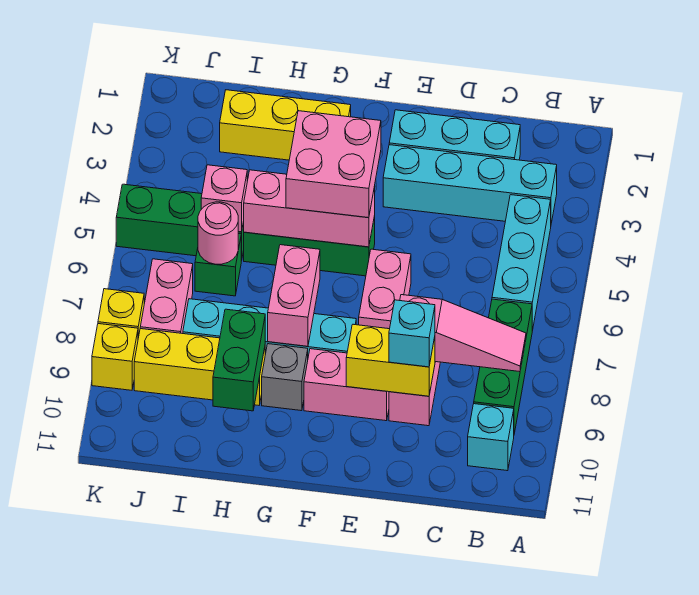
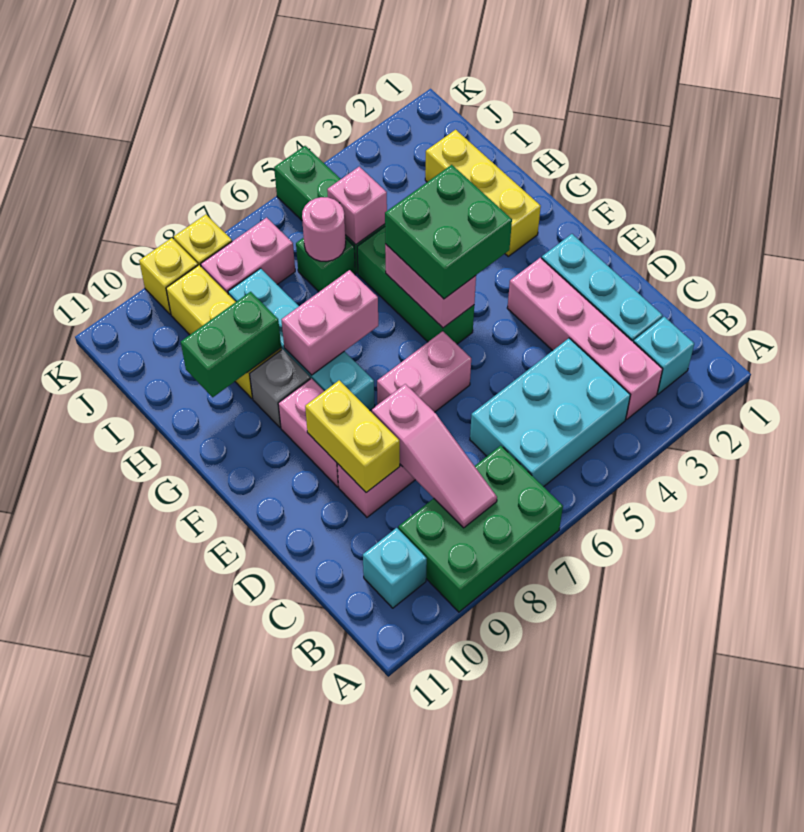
cyan brick B3:E3 level 1 -> pink brick B3:E3 level 1
cyan brick B4:B6 level 1 -> cyan brick B4:C6 level 1
green brick B7:B9 level 1 -> green brick A7:B9 level 1
cyan brick D9 level 3 -> cyan brick B2 level 1
pink brick F4:G5 level 3 -> green brick F4:G5 level 3
pink brick F5:H5 level 2 -> pink brick F5:G5 level 2

